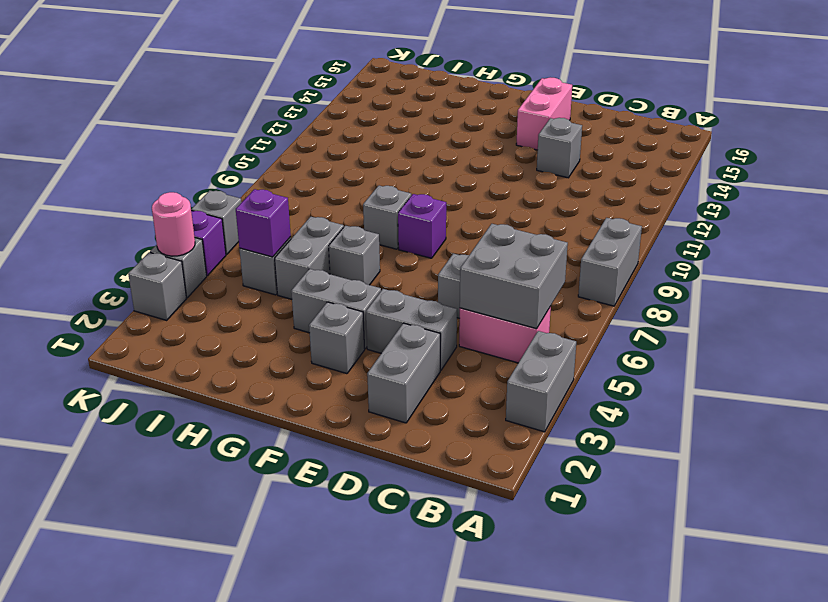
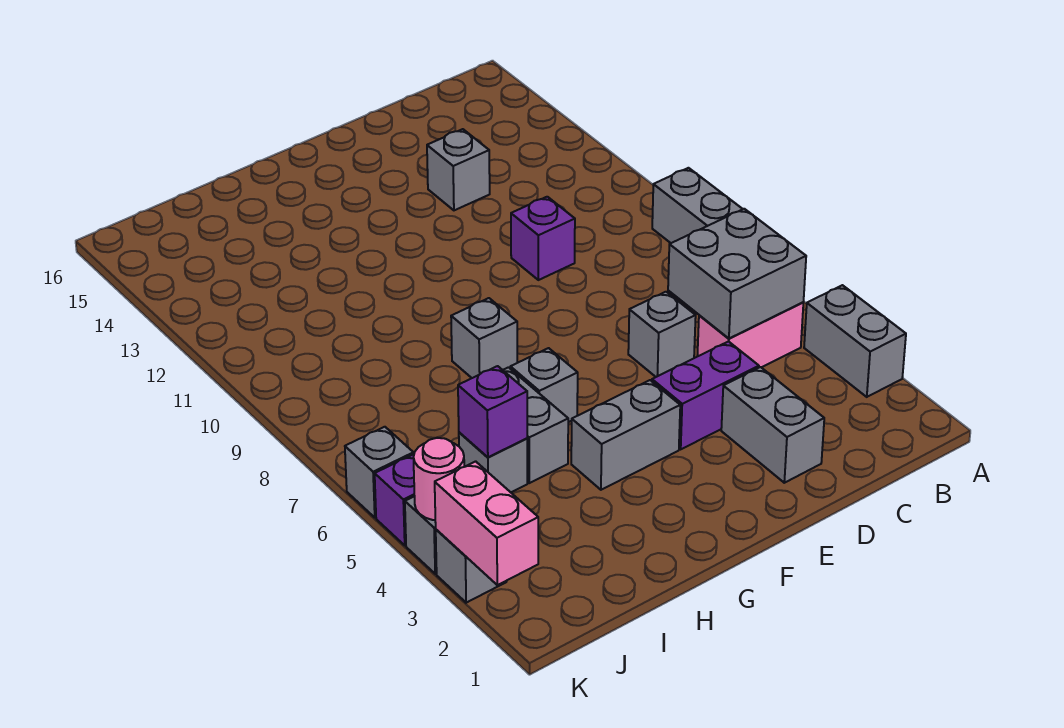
grey brick D4:E4 level 1 -> purple brick D4:E4 level 1
pink brick E14:E15 level 1 -> pink brick K2:K3 level 2
grey brick F3 level 1 -> none
purple brick F8 level 1 -> purple brick D10 level 1

